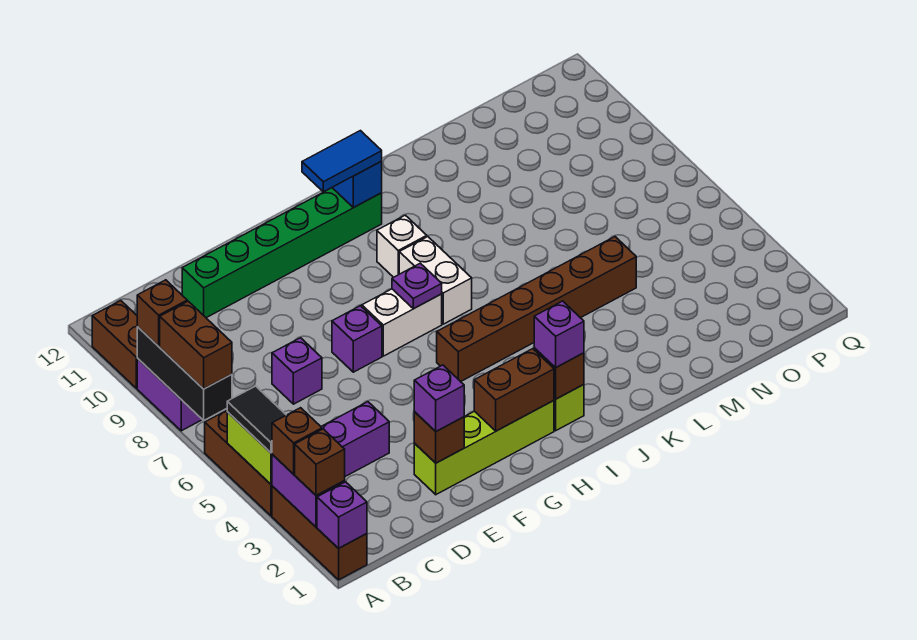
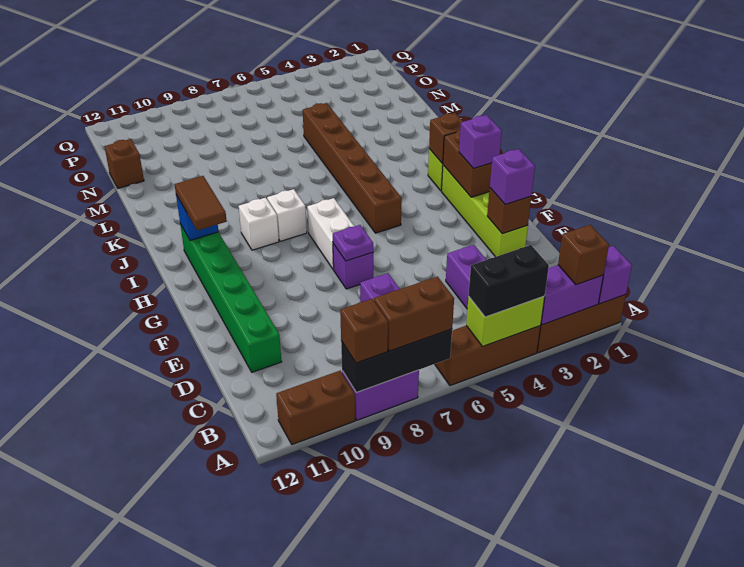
brown brick A3 level 3 -> brown brick N12 level 1
black tile A4:A5 level 3 -> black brick A4:A5 level 3
purple plate H7 level 2 -> purple plate F7 level 2
blue tile H11:I11 level 3 -> brown tile H11:I11 level 3
purple brick I2 level 3 -> purple brick G2 level 3
white brick I7:I8 level 1 -> white brick I8 level 1

